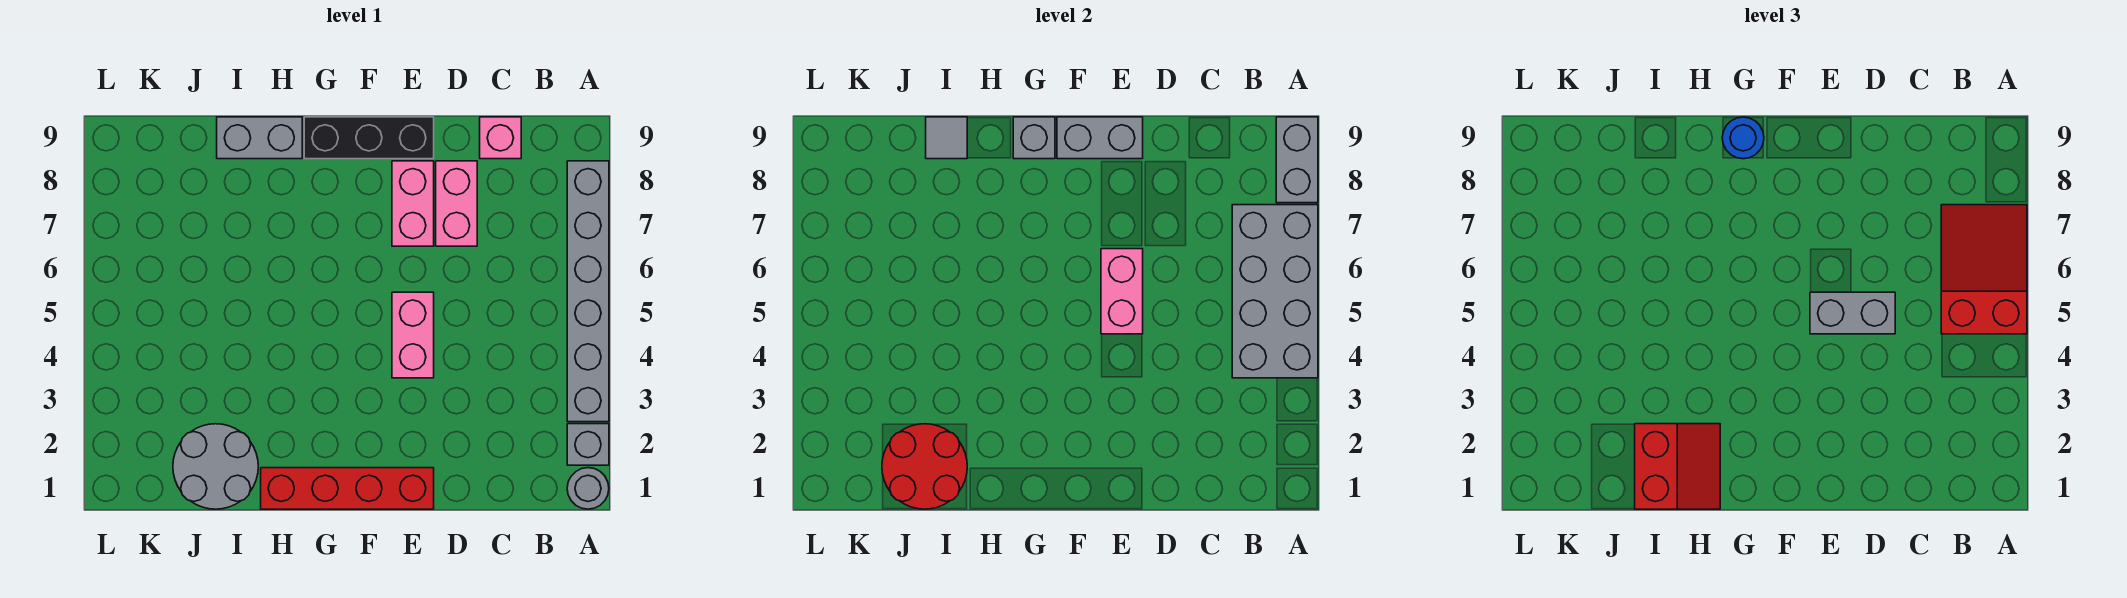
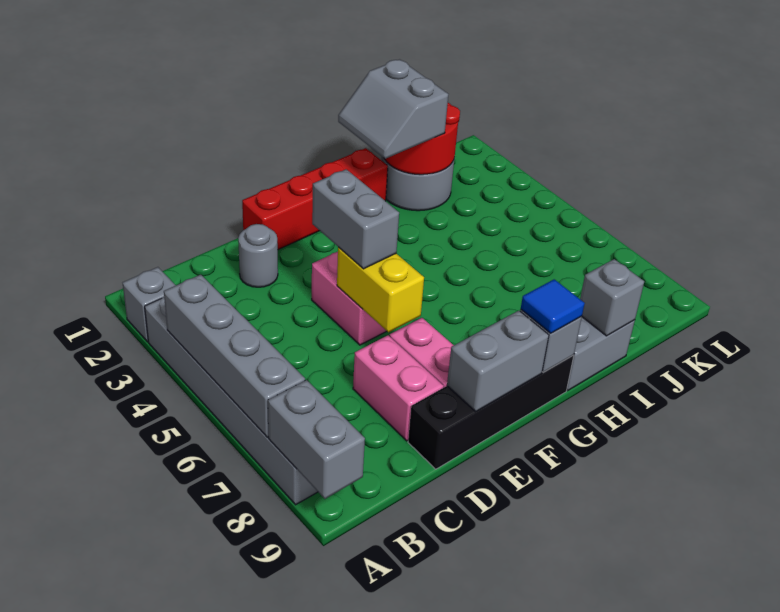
grey round brick A1 level 1 -> grey round brick D2 level 1
grey brick A4:B7 level 2 -> grey brick A4:A7 level 2
red slope A5:B7 level 3 top 5 -> none
pink brick C9 level 1 -> none
grey brick D5:E5 level 3 -> grey brick E4:E5 level 3
pink brick E5:E6 level 2 -> yellow brick E5:E6 level 2
black brick E9:G9 level 1 -> black brick D9:G9 level 1
blue round brick G9 level 3 -> blue tile G9 level 3
red slope H1:I2 level 3 top I -> grey slope H1:I2 level 3 top I
grey tile I9 level 2 -> grey brick I9 level 2

